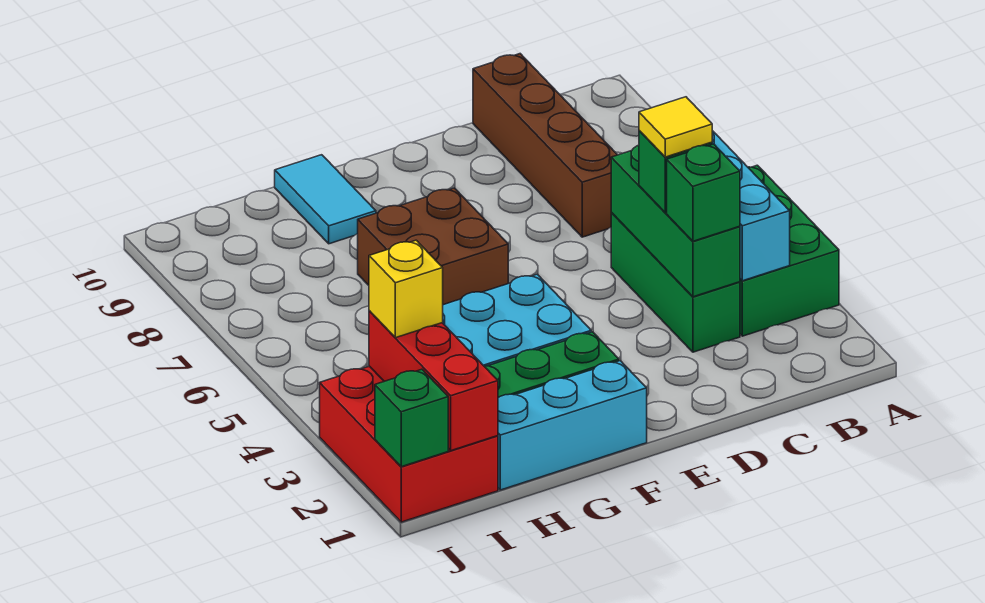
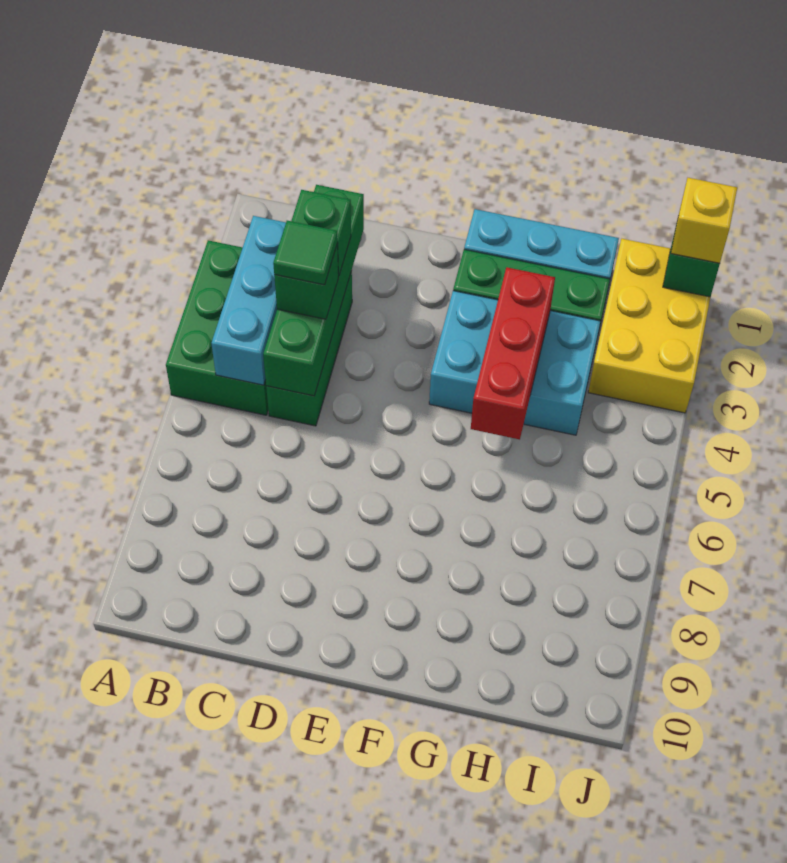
green brick C3:C5 level 2 -> green brick C2:C5 level 2
yellow tile C4 level 4 -> green tile C4 level 4
brown brick C7:C10 level 1 -> none
brown brick F6:G7 level 1 -> none
cyan tile G9:G10 level 1 -> none
red brick I1:J3 level 1 -> yellow brick I1:J3 level 1
red brick I1:I3 level 2 -> red brick G3:G5 level 2
yellow brick I3 level 3 -> yellow brick J1 level 3

